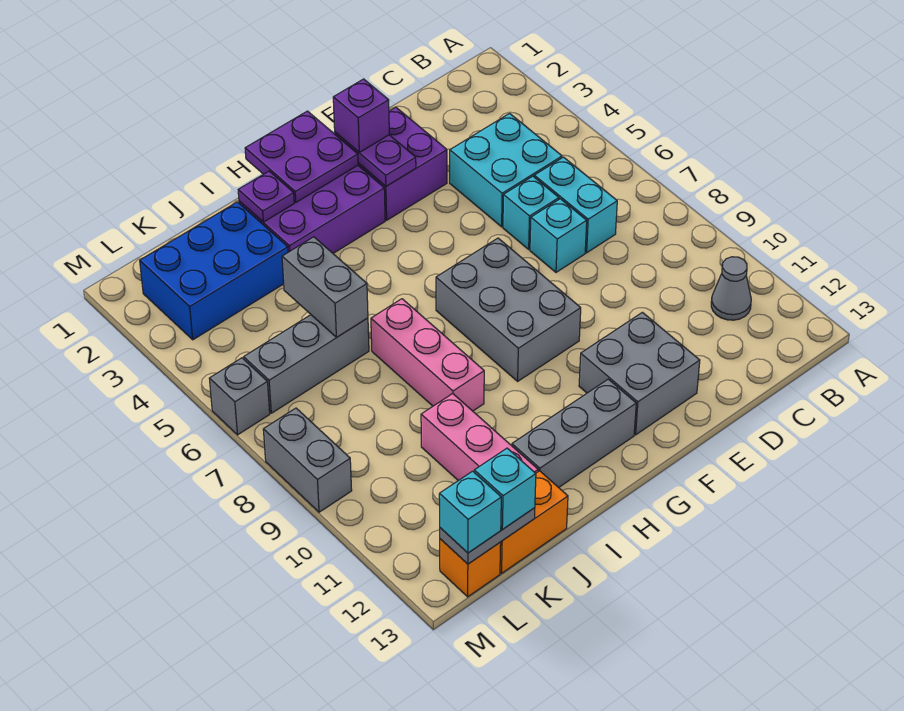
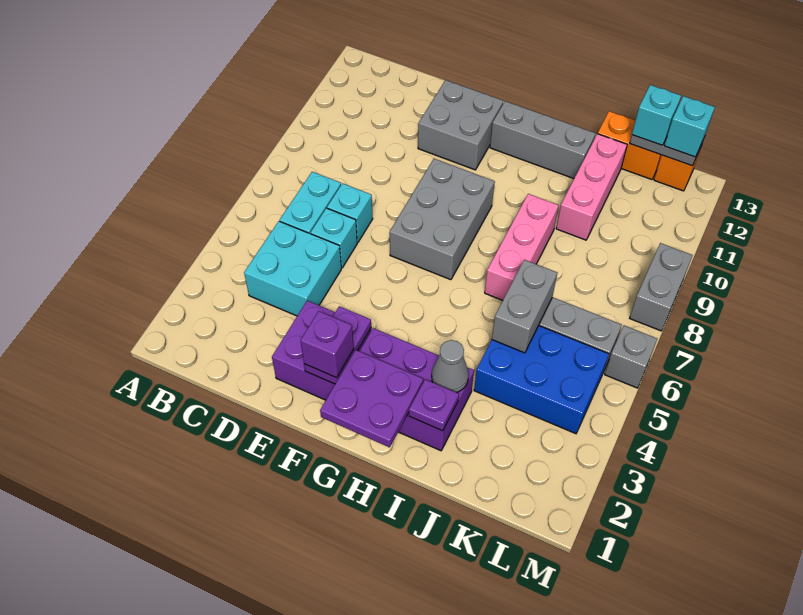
grey cone B11 level 1 -> grey cone I3 level 2
blue brick J2:L3 level 1 -> blue brick J4:L5 level 1

